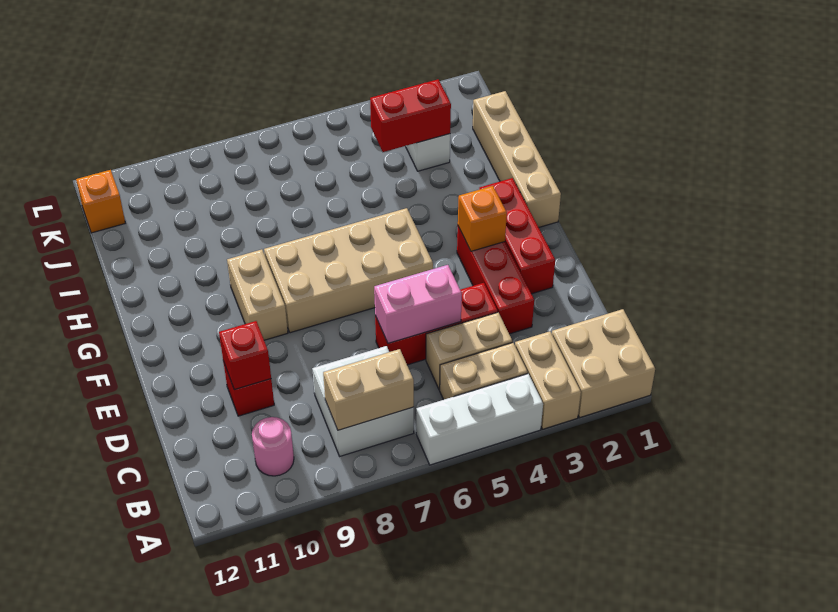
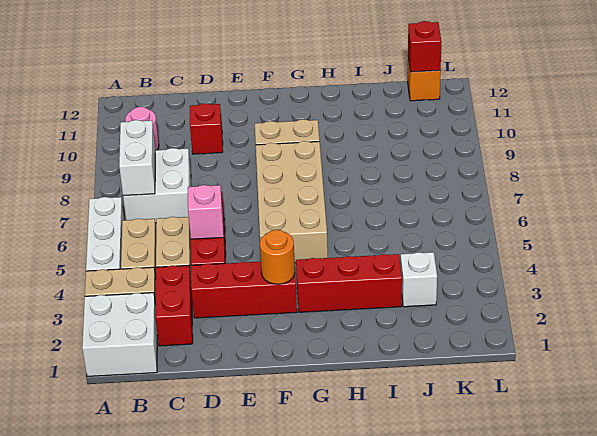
tan brick A1:B2 level 1 -> white brick A1:B2 level 1
tan brick B7:B8 level 2 -> white brick B7:B8 level 2
pink brick D5:D6 level 2 -> pink brick D5 level 2
red brick D10 level 2 -> red brick K12 level 2
red brick E2:G2 level 1 -> red brick G3:I3 level 1
orange brick F3 level 2 -> orange round brick F3 level 2
tan brick G1:J1 level 1 -> none
red brick J3:J4 level 2 -> red brick C2:C3 level 1

